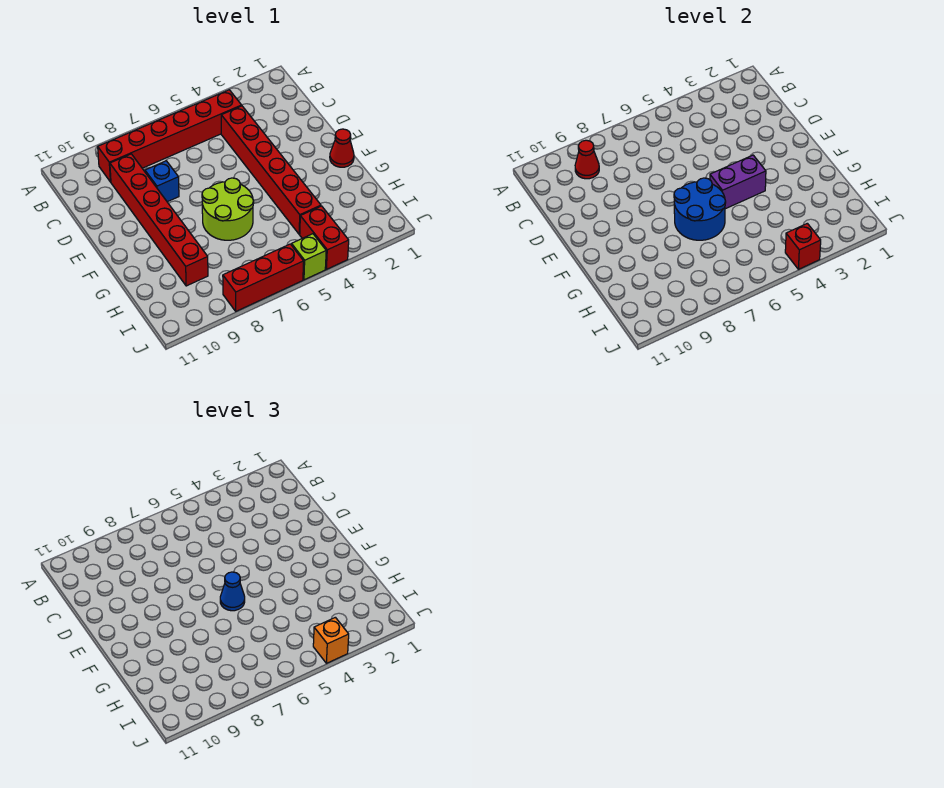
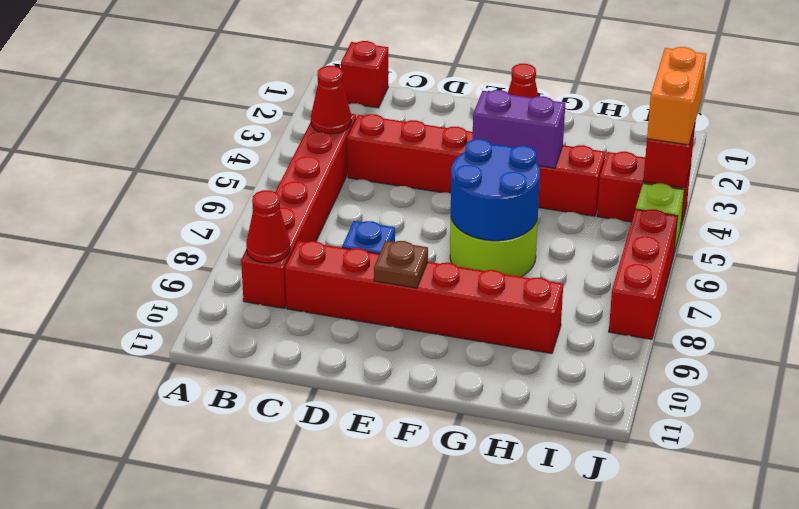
none -> red brick B1 level 1
none -> red cone B4 level 2
none -> brown plate E9 level 2
purple brick F4:F5 level 2 -> purple brick F4:G4 level 2
blue cone F6 level 3 -> none
orange brick J4 level 3 -> orange brick J3:J4 level 3

